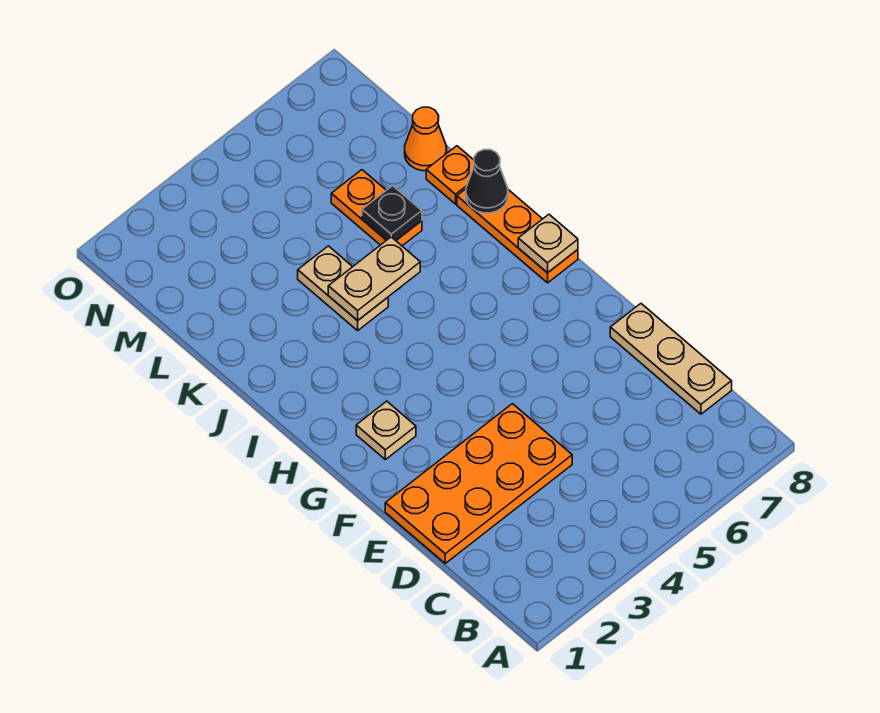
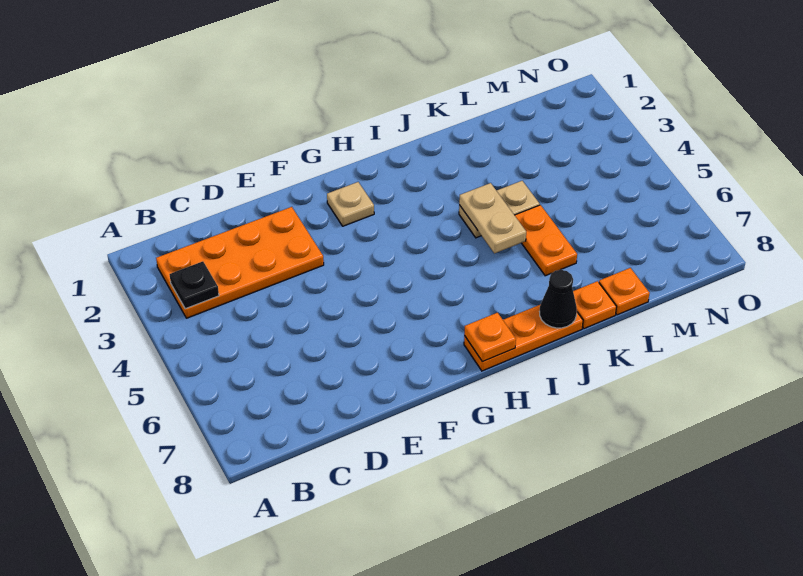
tan plate C8:E8 level 1 -> none
orange plate D1:E4 level 1 -> orange plate B2:E3 level 1
tan plate H8 level 2 -> orange plate H8 level 2
orange plate K6:L6 level 1 -> orange plate K5:K6 level 1
black plate K6 level 2 -> black plate B3 level 2
orange cone L8 level 1 -> orange plate L8 level 1

